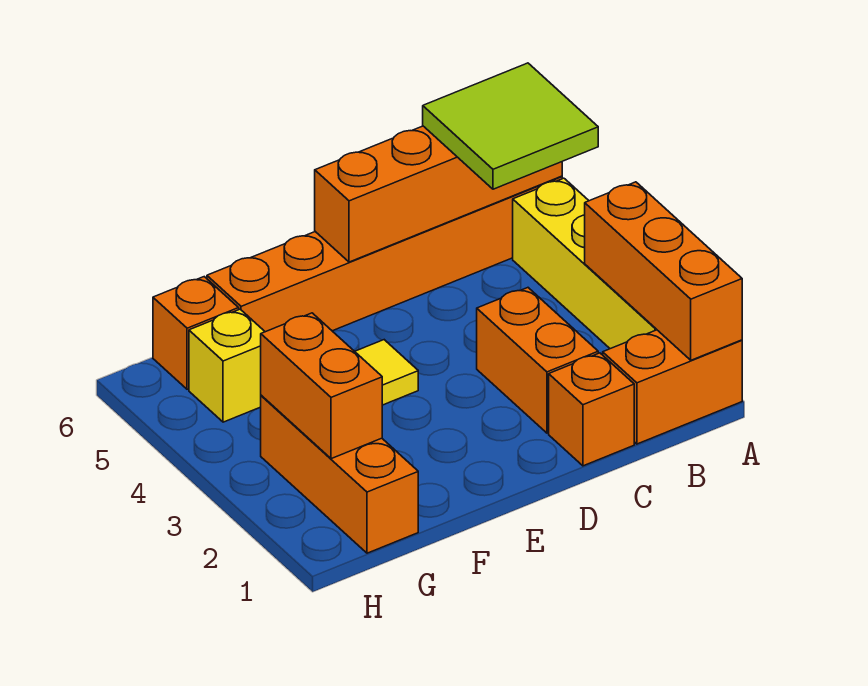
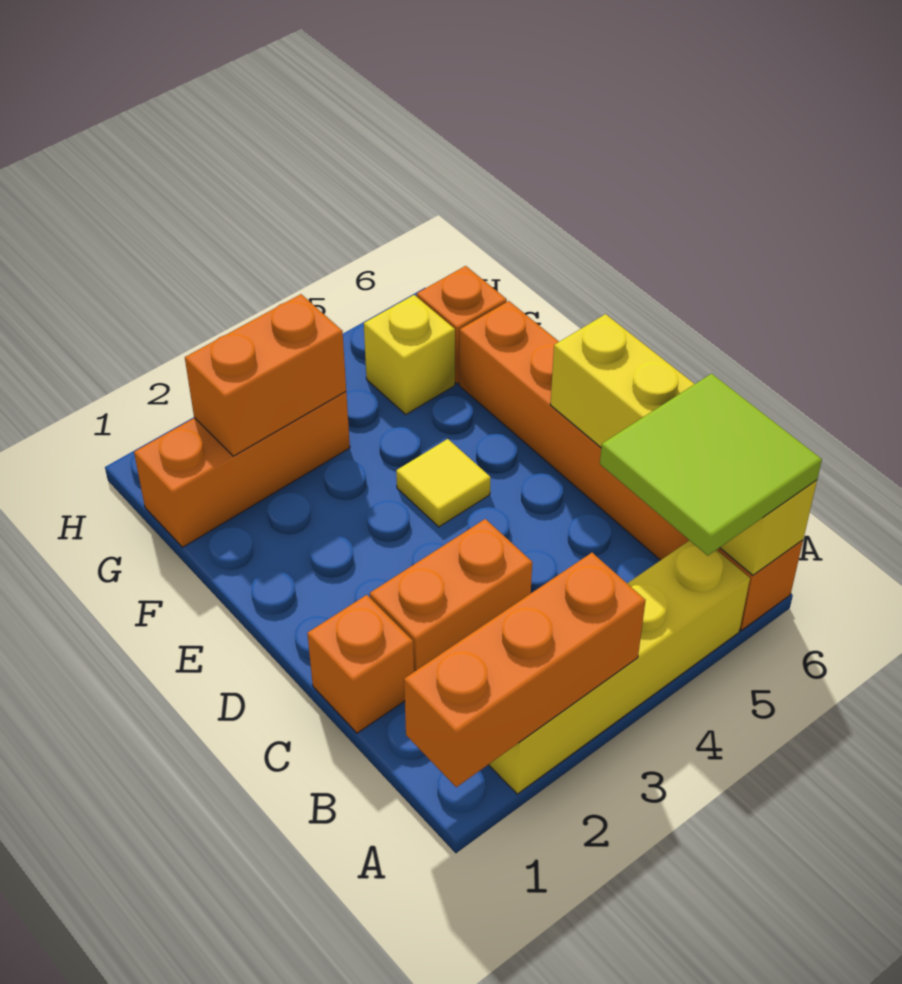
orange brick A1:B1 level 1 -> none
orange brick A6:D6 level 2 -> yellow brick A6:D6 level 2

